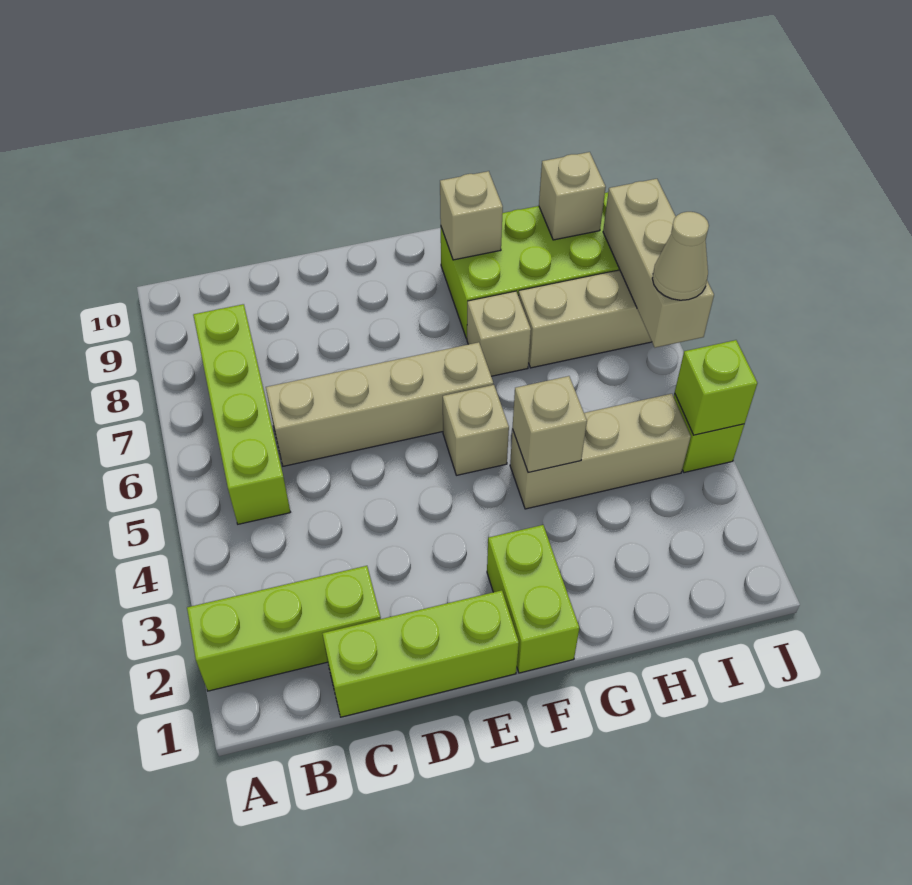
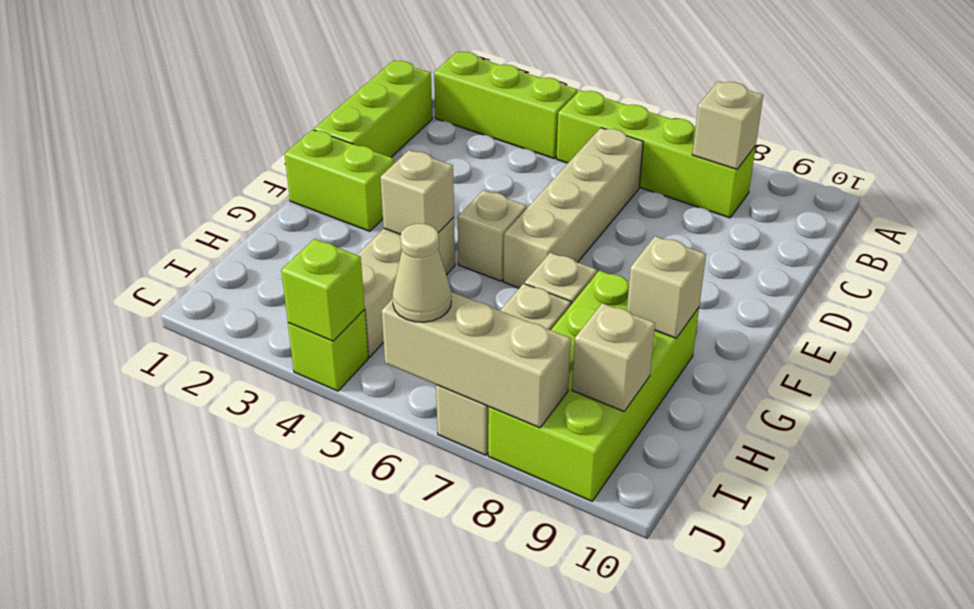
lime brick A2:C2 level 1 -> lime brick B2:B4 level 1
none -> tan brick B8 level 2

